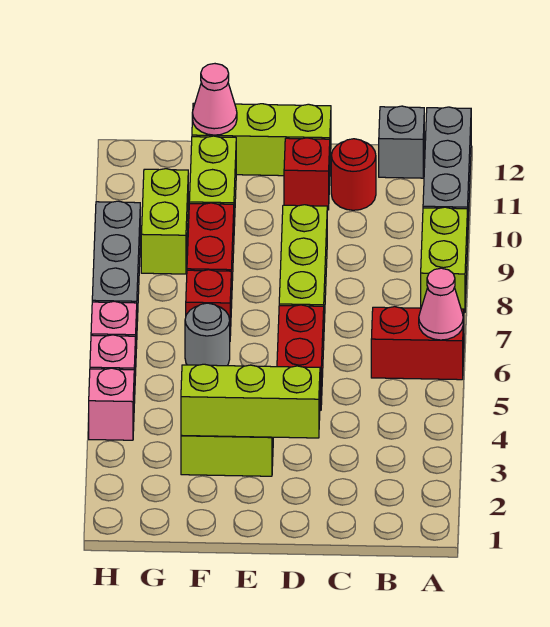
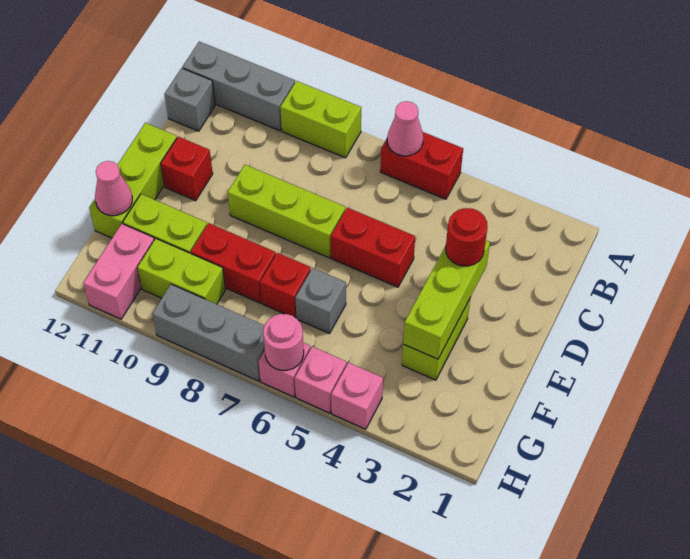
red brick A6:B6 level 1 -> red brick A5:A6 level 1
red round brick C11 level 1 -> red round brick D3 level 3
grey round brick F6 level 1 -> grey brick F6 level 1
none -> pink brick G11:H11 level 1
none -> pink round brick H6 level 2

